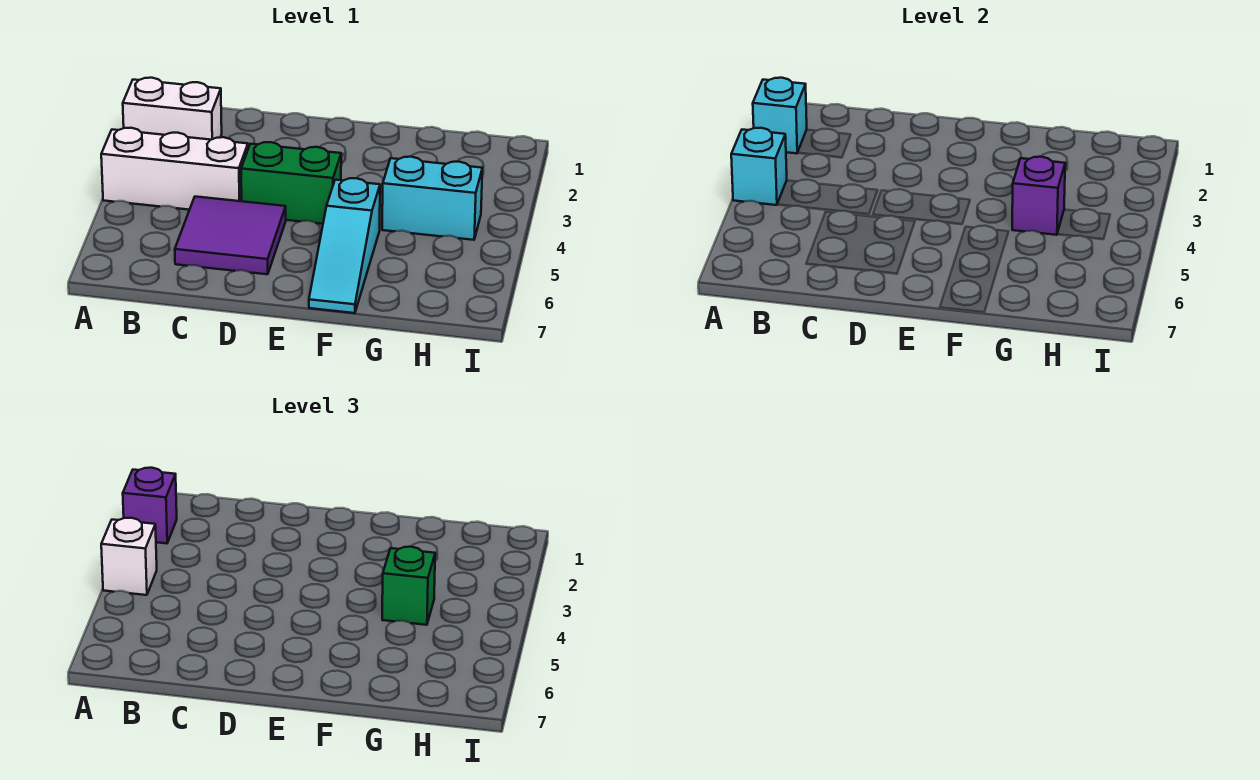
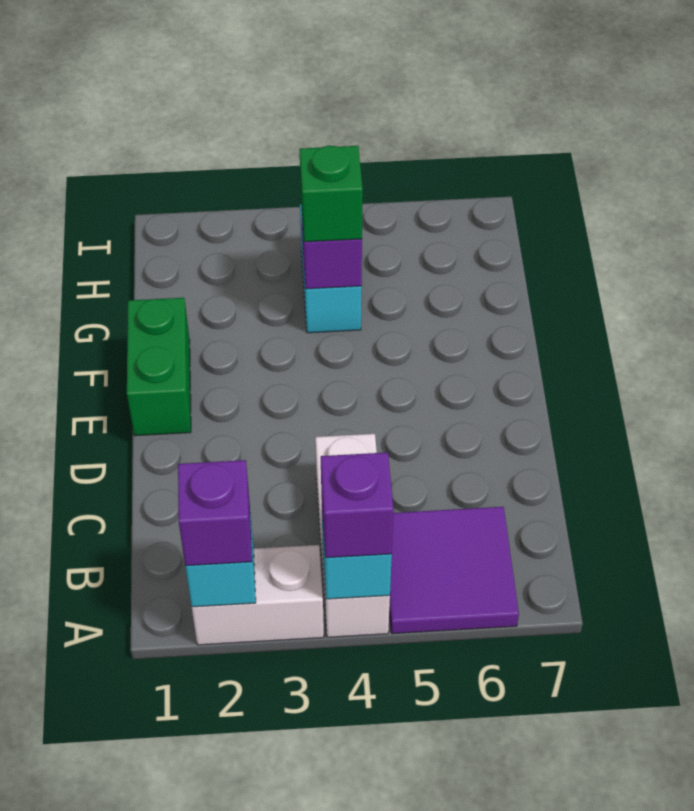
white brick A2:B2 level 1 -> white brick A2:A3 level 1
white brick A4 level 3 -> purple brick A4 level 3
purple tile C5:D6 level 1 -> purple tile A5:B6 level 1
green brick D4:E4 level 1 -> green brick E1:F1 level 1
cyan slope F5:F7 level 1 top 5 -> none

